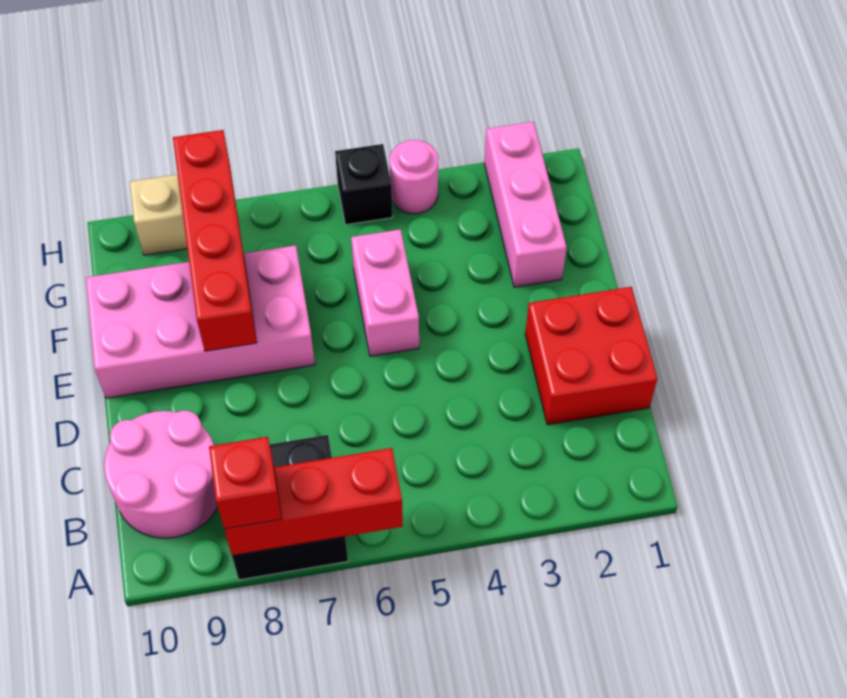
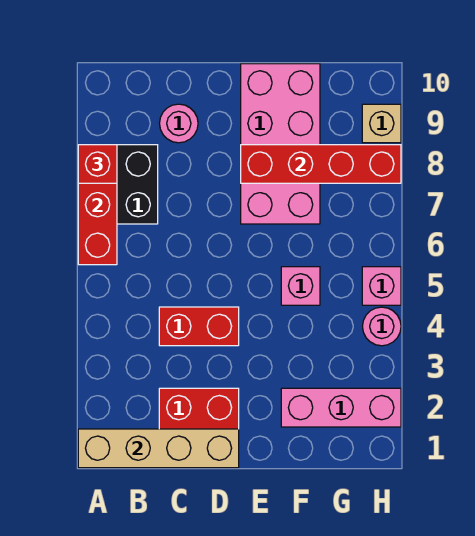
none -> tan brick A1:D1 level 2
pink round brick B9:C10 level 1 -> pink round brick C9 level 1
none -> red brick C4:D4 level 1
pink brick E5:F5 level 1 -> pink brick F5 level 1
black brick H5 level 1 -> pink brick H5 level 1

